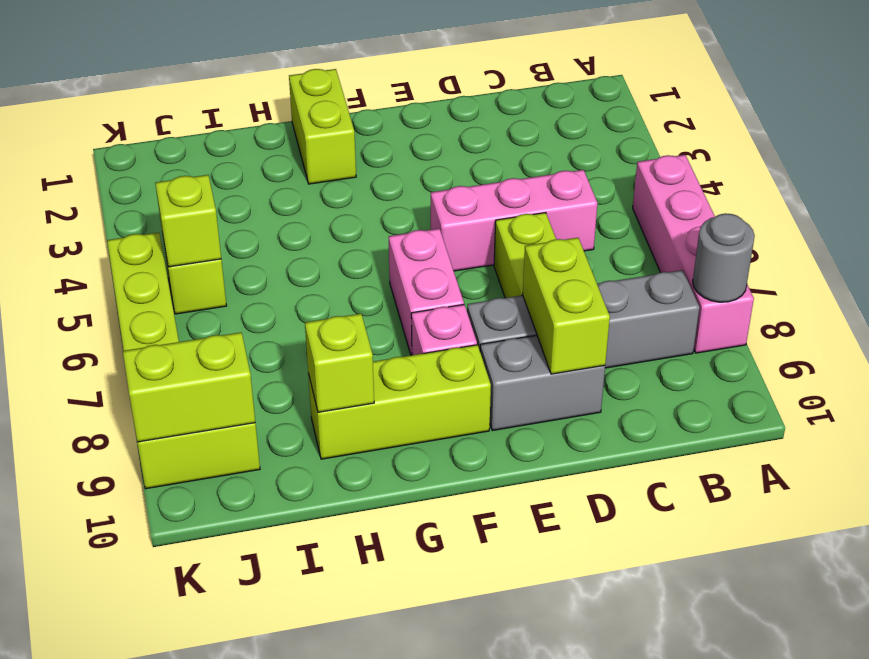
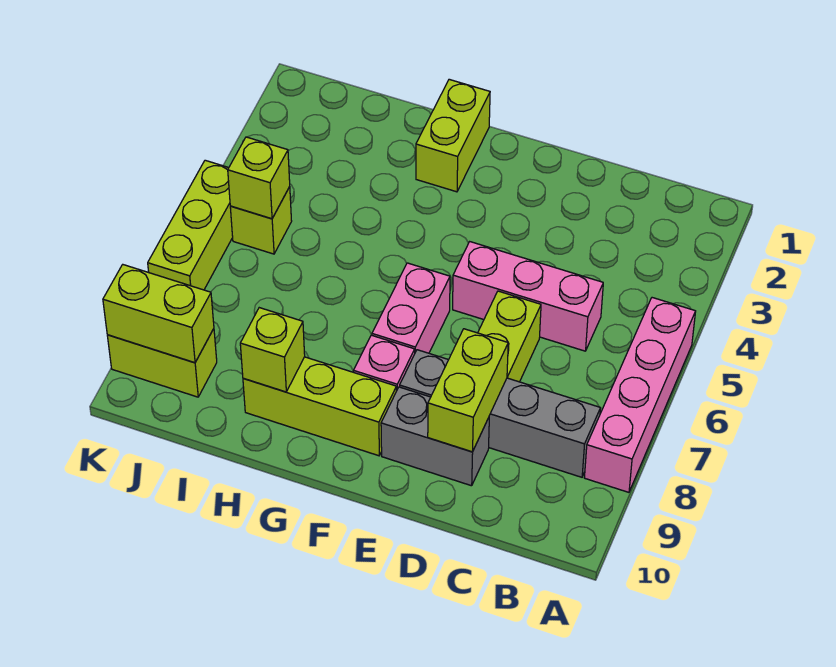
grey round brick A8 level 2 -> none

